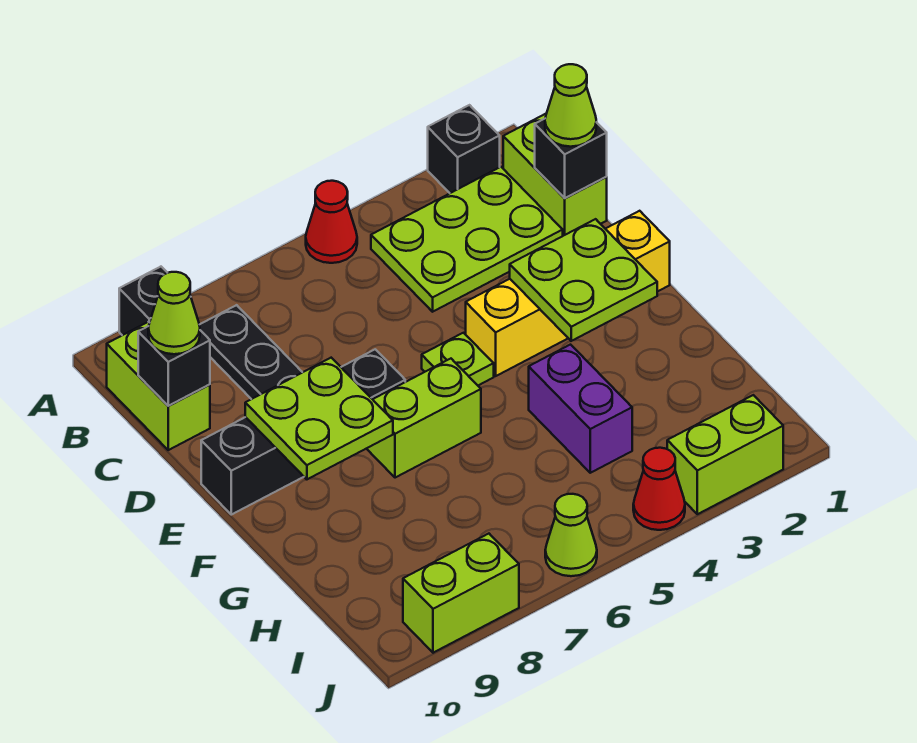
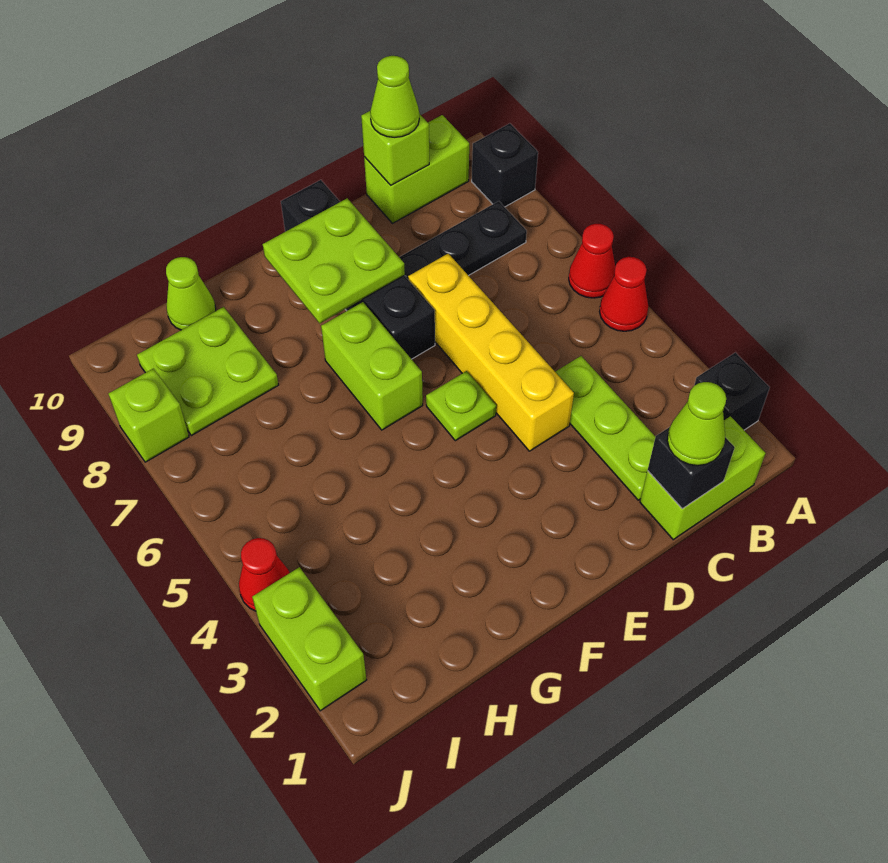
none -> red cone A6 level 1
lime plate B2:C4 level 1 -> lime plate C2:C4 level 1
black brick C10 level 2 -> lime brick C10 level 2
yellow brick E1:E4 level 1 -> yellow brick D4:D7 level 1
lime plate E2:F3 level 2 -> lime plate H8:I9 level 1
purple brick G4:H4 level 1 -> none
lime cone J6 level 1 -> lime cone H10 level 1
lime brick J8:J9 level 1 -> lime brick J8 level 1

